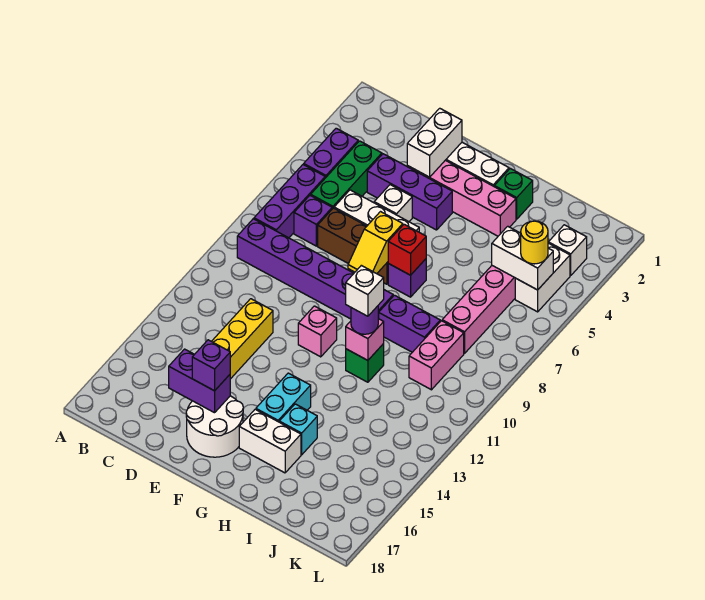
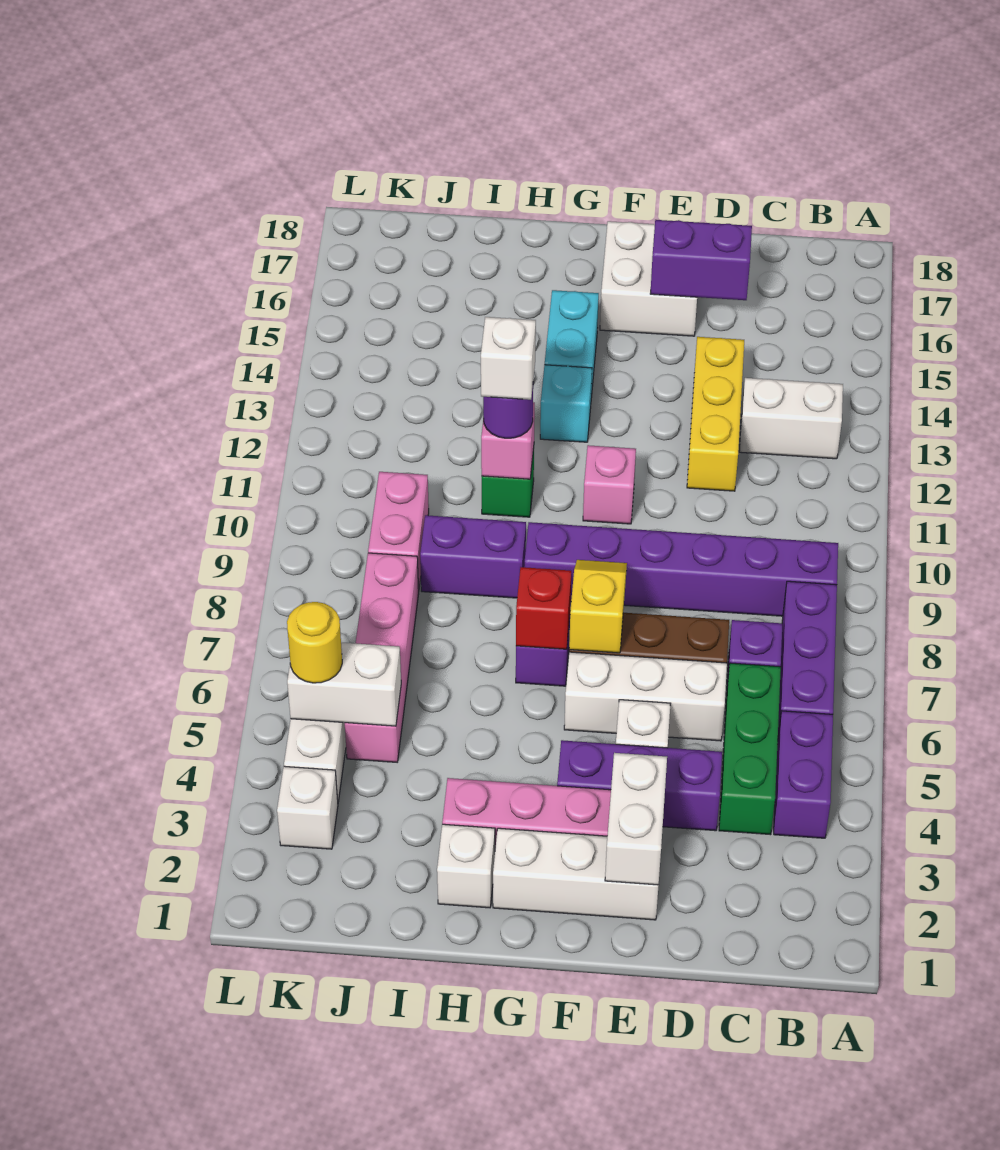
white round brick E16:F17 level 1 -> white brick E16:F17 level 1
purple brick E16 level 3 -> none
white brick G16:H16 level 1 -> white brick B13:C13 level 1
green brick H2 level 1 -> white brick H2 level 1
cyan brick H15 level 1 -> cyan brick G13 level 1

